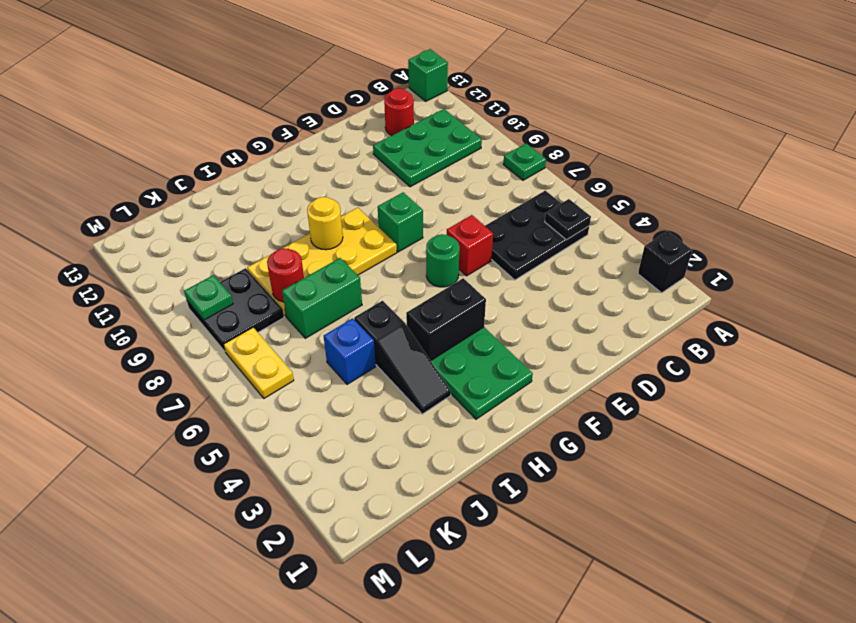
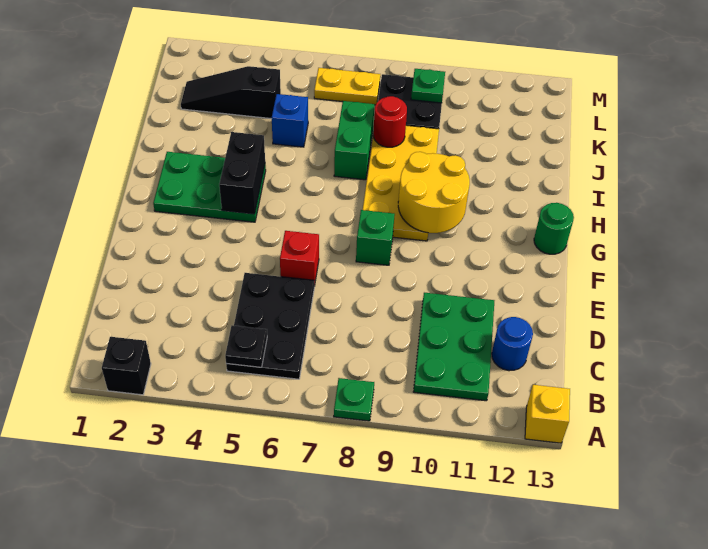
green brick A13 level 1 -> yellow brick A13 level 1
red round brick C12 level 1 -> blue round brick C12 level 1
green round brick F6 level 1 -> green round brick G13 level 1
yellow round brick H9 level 2 -> yellow round brick G9:H10 level 2
black slope I3:I5 level 1 top 5 -> black slope K2:K4 level 1 top 4

